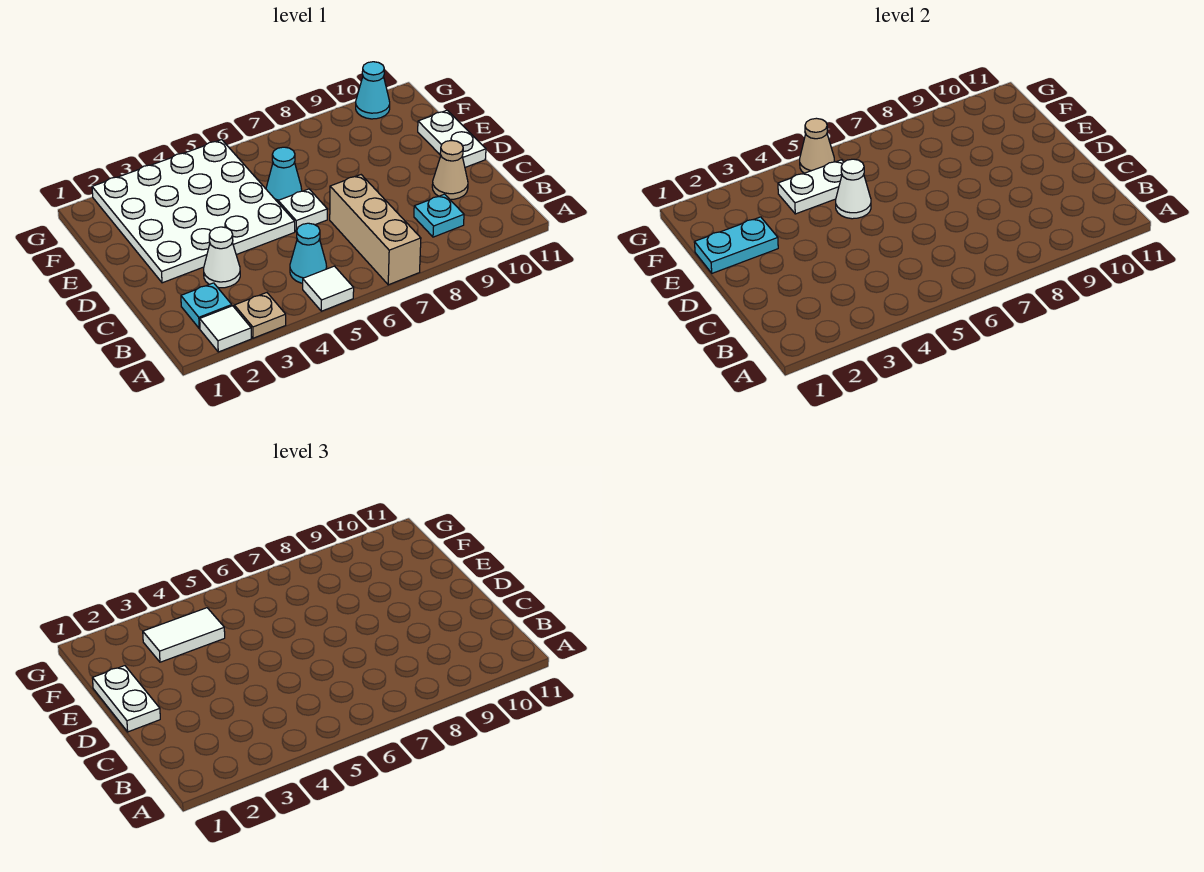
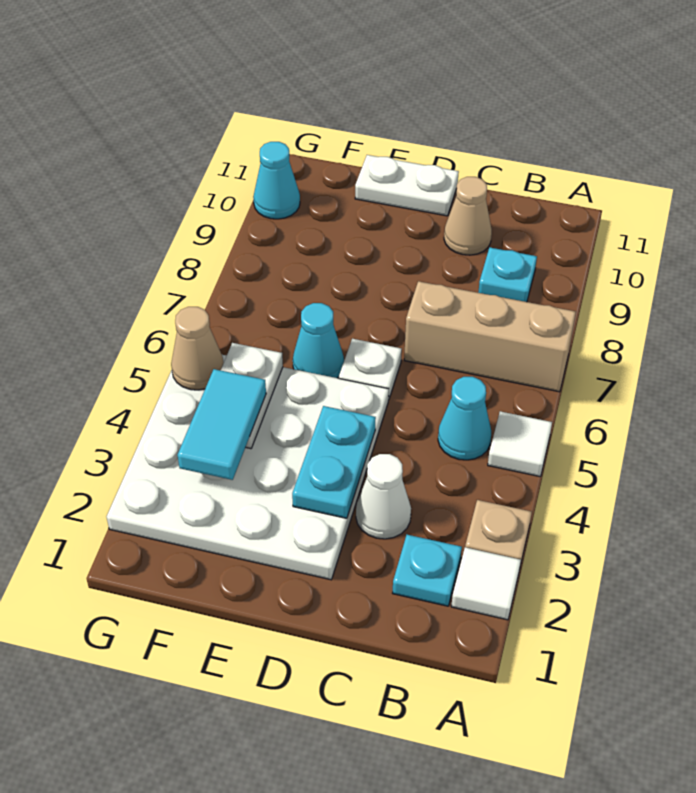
white plate D1:E1 level 3 -> none
cyan plate E1:E2 level 2 -> cyan plate D3:D4 level 2
white cone E5 level 2 -> none
white tile F3:F4 level 3 -> cyan tile F3:F4 level 3

